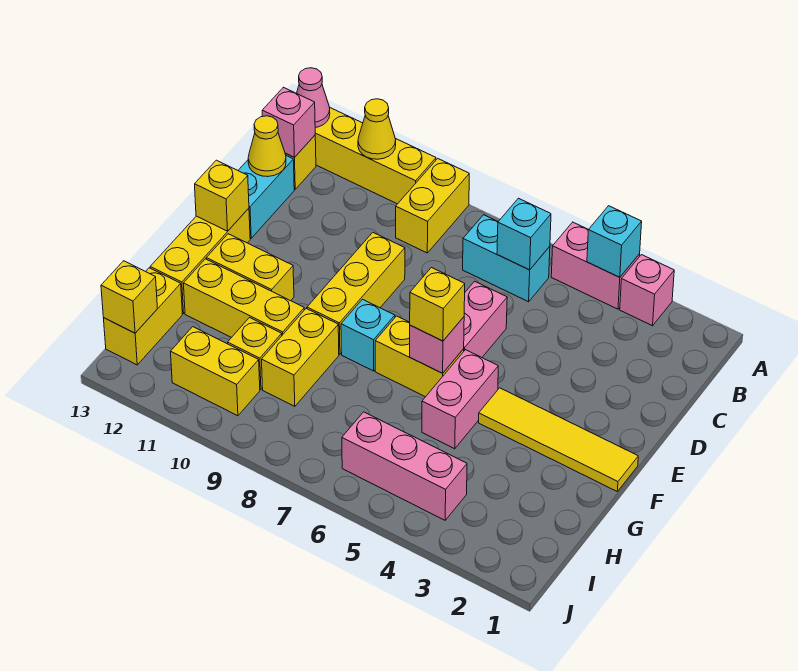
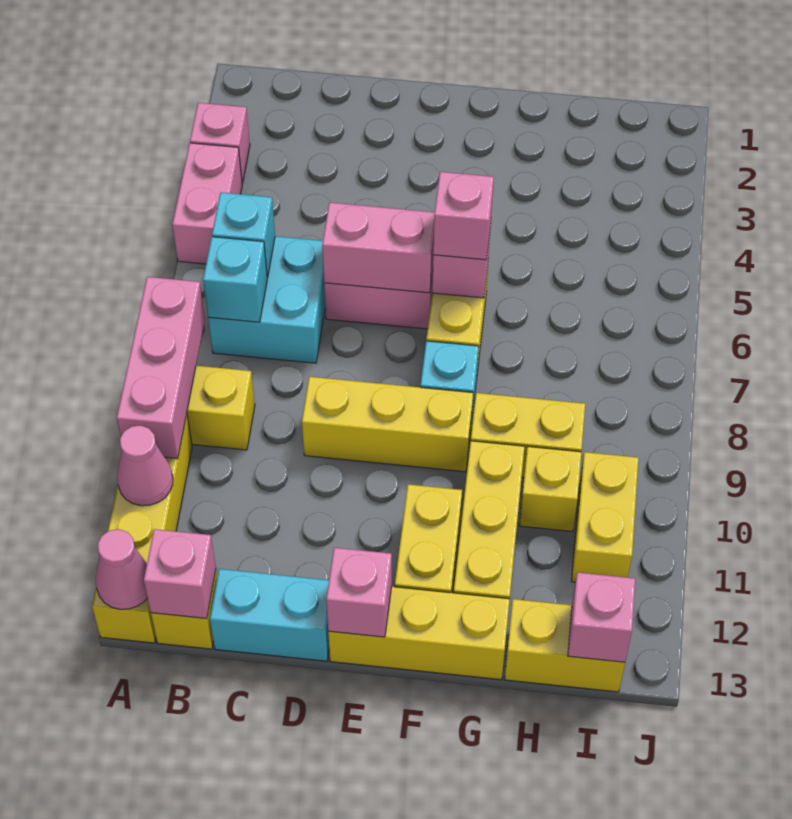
cyan brick A4 level 2 -> cyan brick B7 level 2
yellow cone A11 level 2 -> pink cone A11 level 2
cyan brick B6:B7 level 1 -> cyan brick B6:C7 level 1
yellow cone C13 level 2 -> none
yellow brick E13 level 2 -> pink brick E13 level 2
yellow tile F1:F4 level 1 -> none
pink brick F5:G5 level 1 -> pink brick D6:E6 level 2
yellow brick F6 level 3 -> pink brick F6 level 3
pink brick I4:I6 level 1 -> pink brick A8:A10 level 2
yellow brick I13 level 2 -> pink brick I13 level 2

